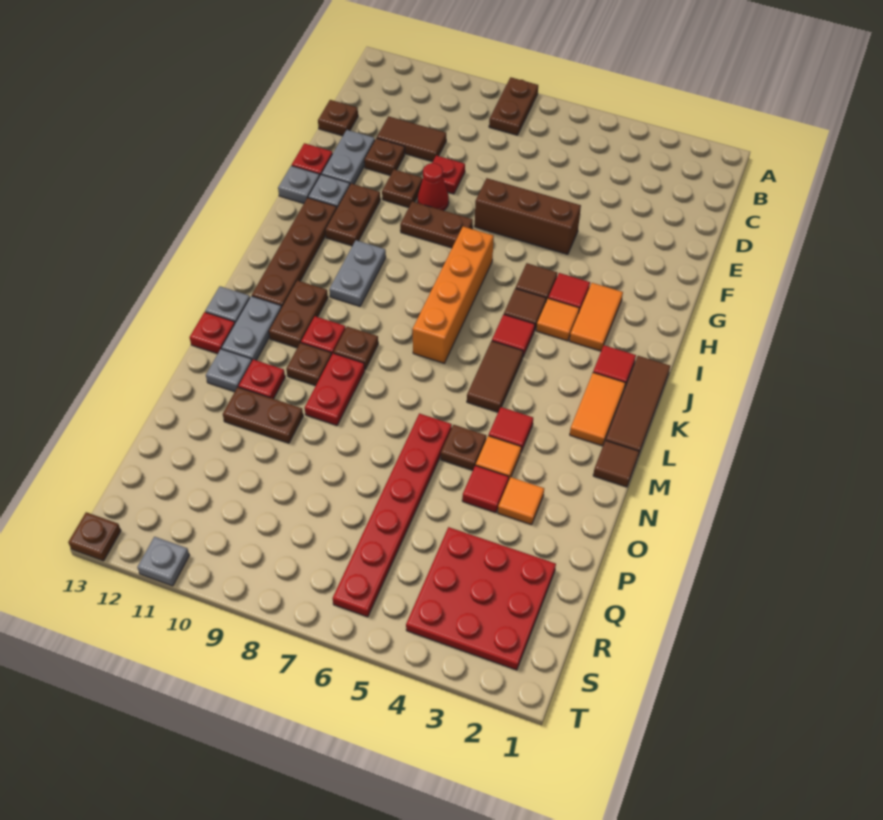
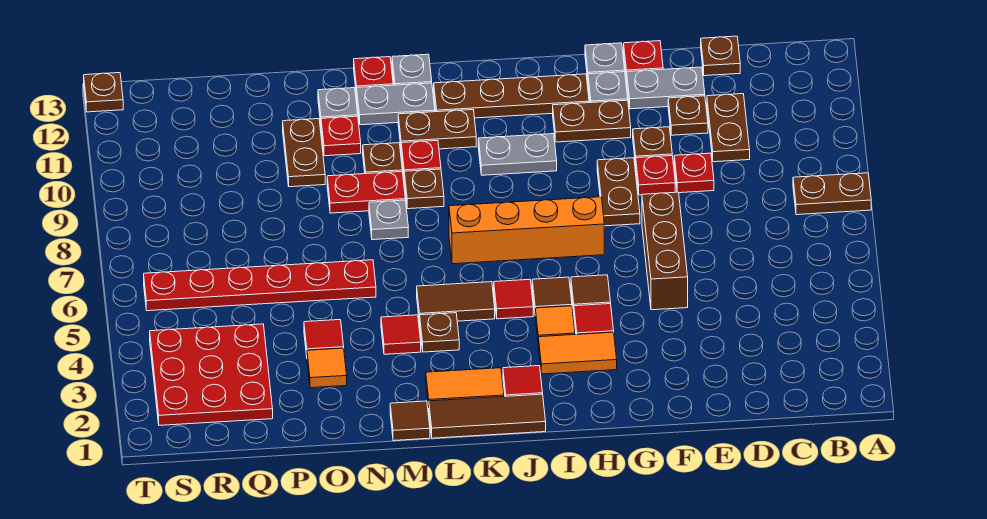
brown tile D10:D11 level 1 -> brown plate D10:D11 level 1
red cone F9 level 1 -> red plate F9 level 1
orange tile N4 level 1 -> none
brown plate N5 level 1 -> brown plate L4 level 1
grey plate T11 level 1 -> grey plate M8 level 1

